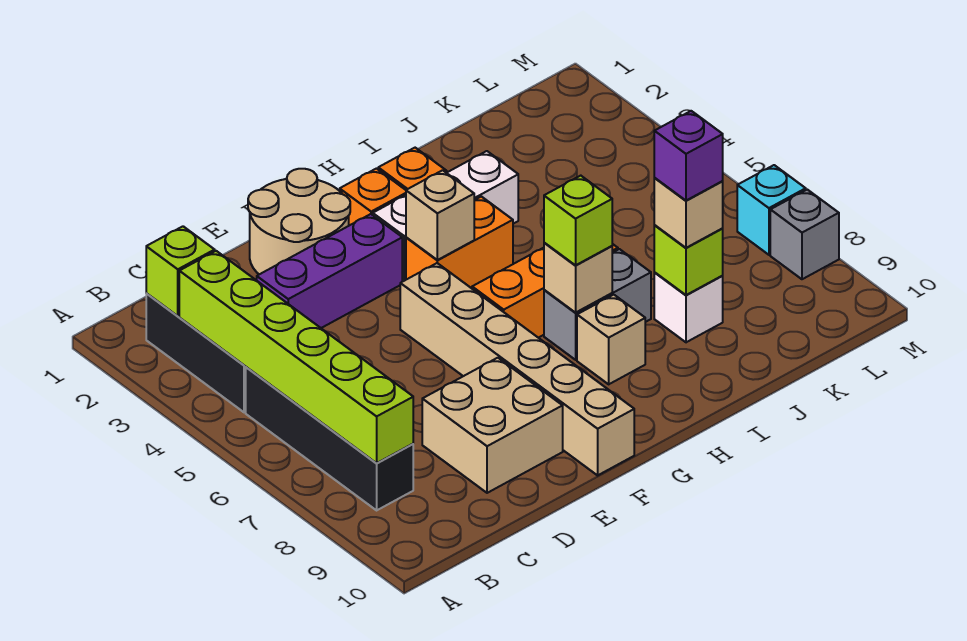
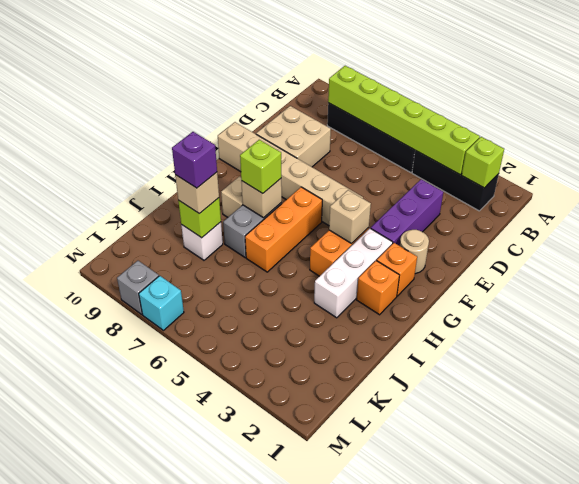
tan round brick E1:F2 level 1 -> tan round brick F2 level 1

